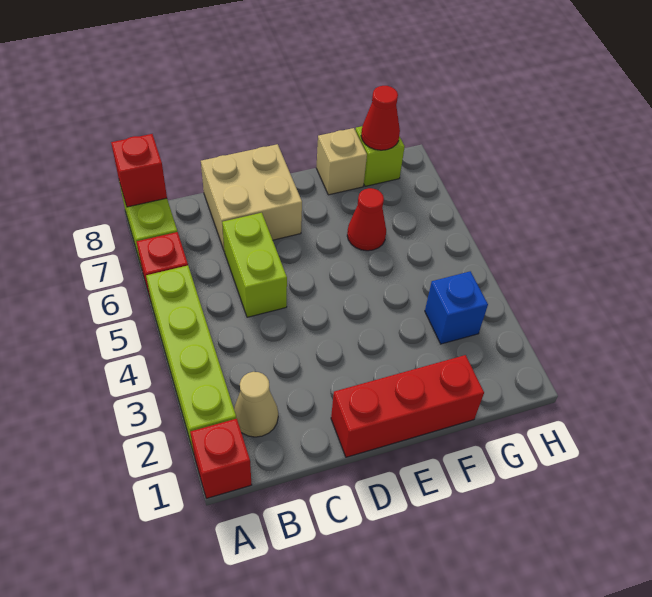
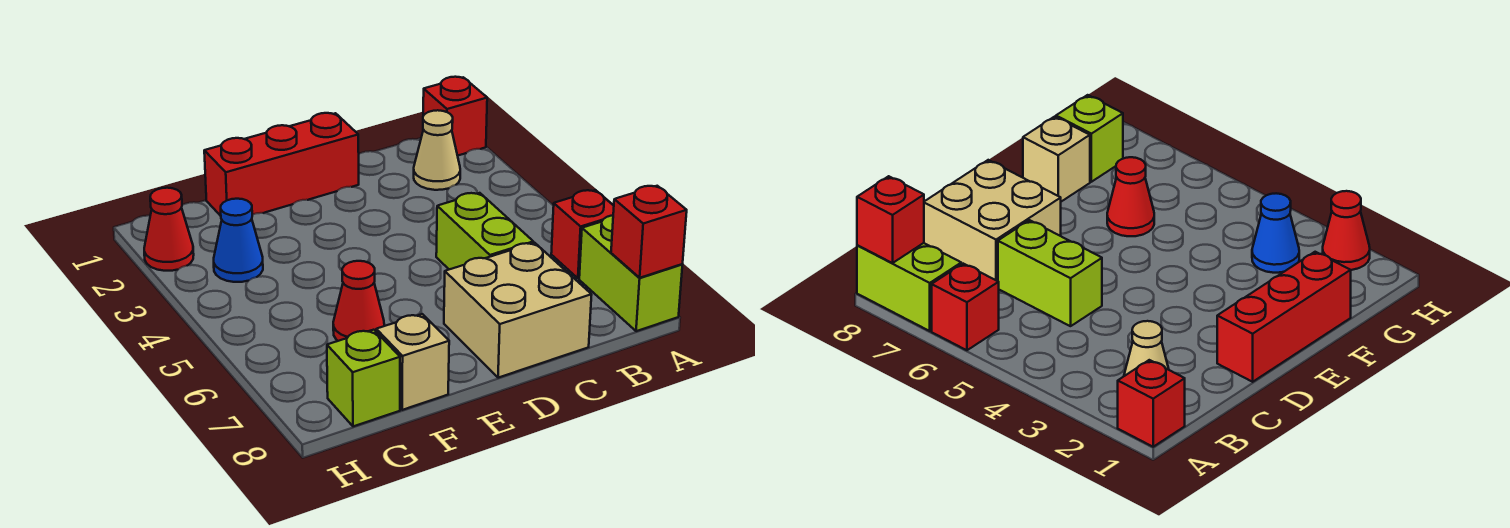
lime brick A2:A5 level 1 -> none
blue brick G3 level 1 -> blue cone G3 level 1
red cone G8 level 2 -> red cone H2 level 1

